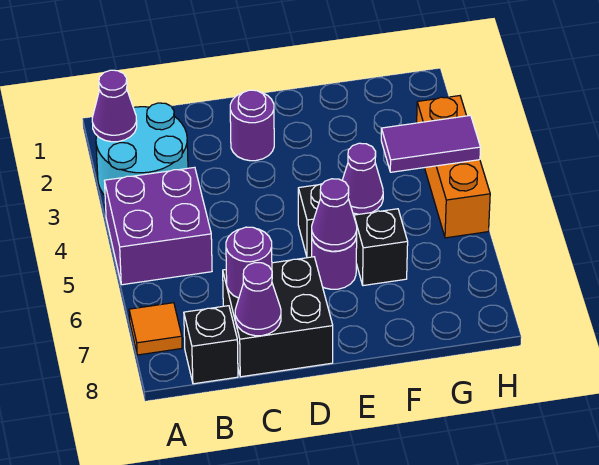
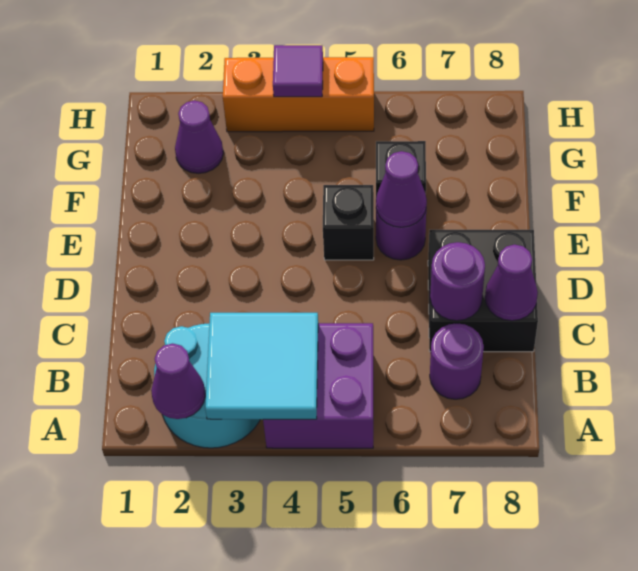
none -> cyan tile A3:B4 level 2
orange tile A7 level 1 -> none
black brick B8 level 1 -> none
purple round brick D2 level 1 -> purple round brick B7 level 1
purple cone F4 level 1 -> purple cone G2 level 1
purple tile G4:H4 level 2 -> purple tile H4 level 2

